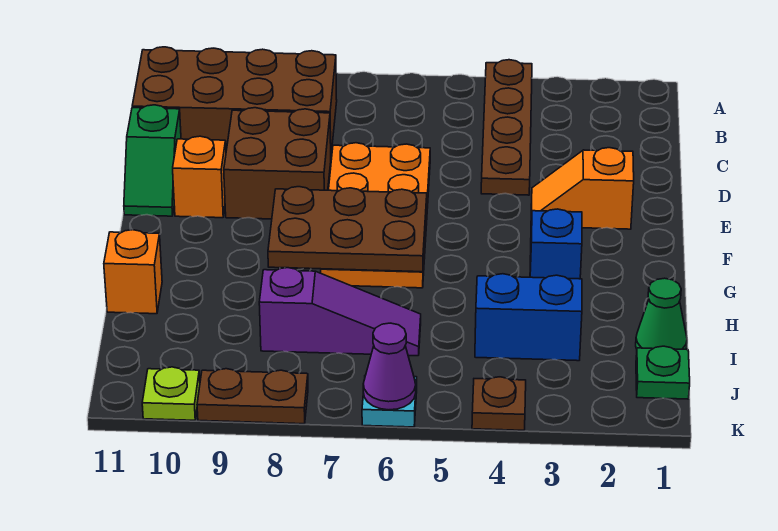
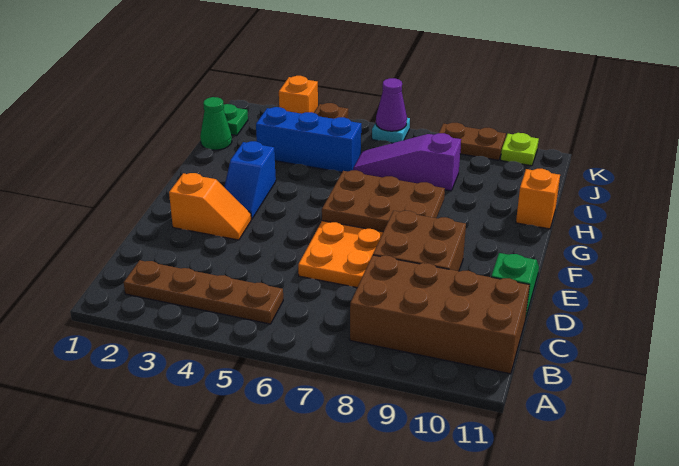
brown plate A4:D4 level 1 -> brown plate B2:B5 level 1
orange brick E10 level 1 -> orange brick K3 level 1
blue brick I3:I4 level 1 -> blue brick I3:I5 level 1

